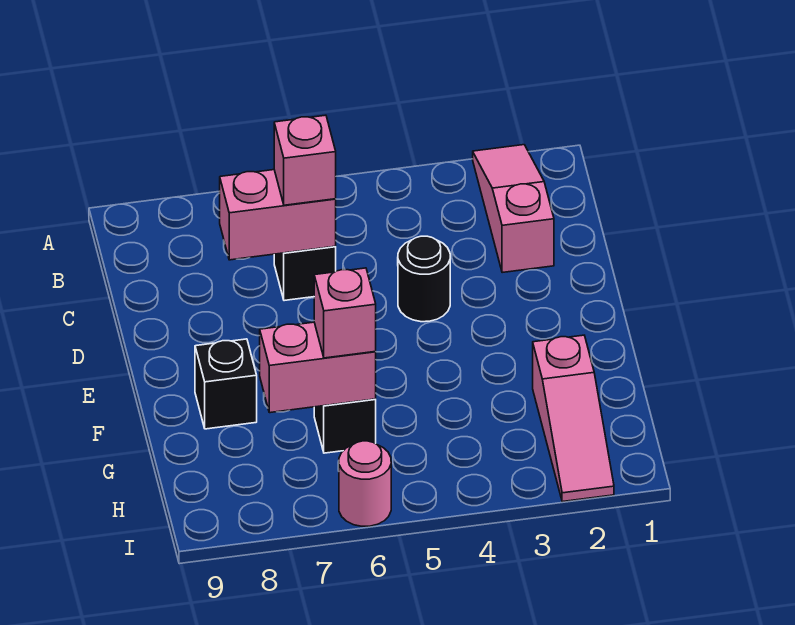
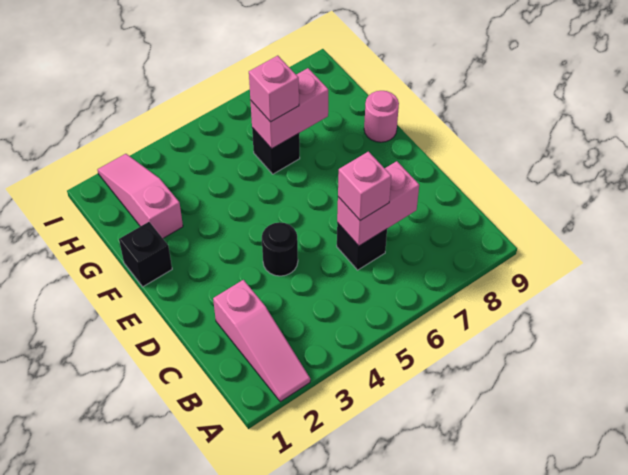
black brick F8 level 1 -> black brick F1 level 1
pink round brick I6 level 1 -> pink round brick F9 level 1

